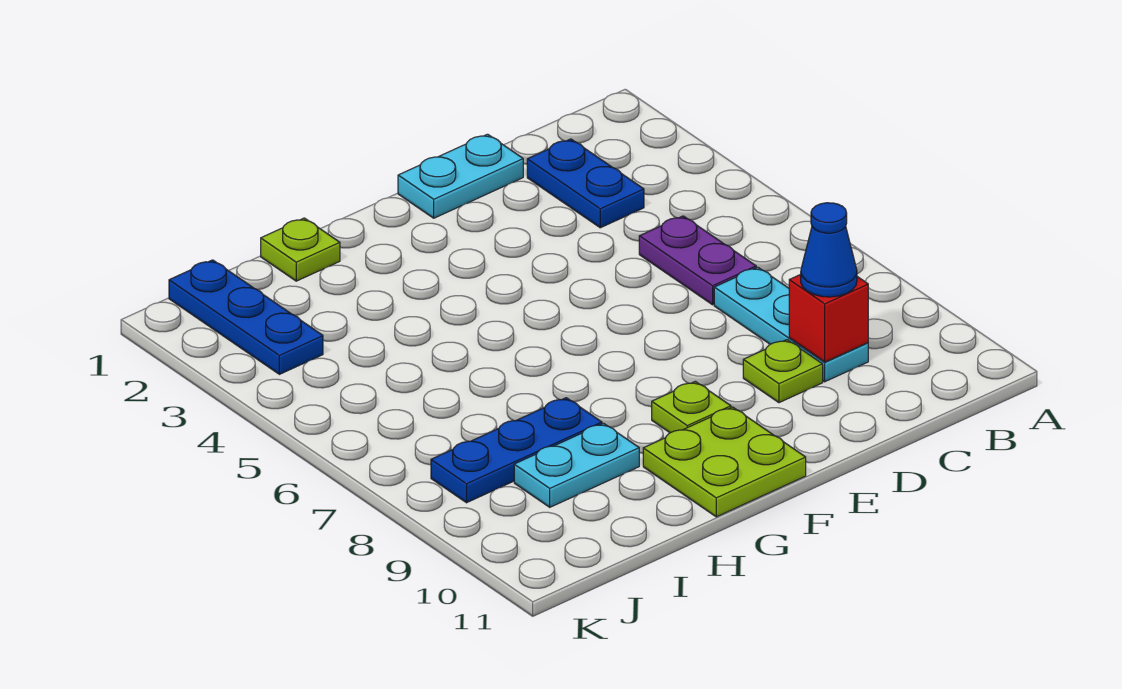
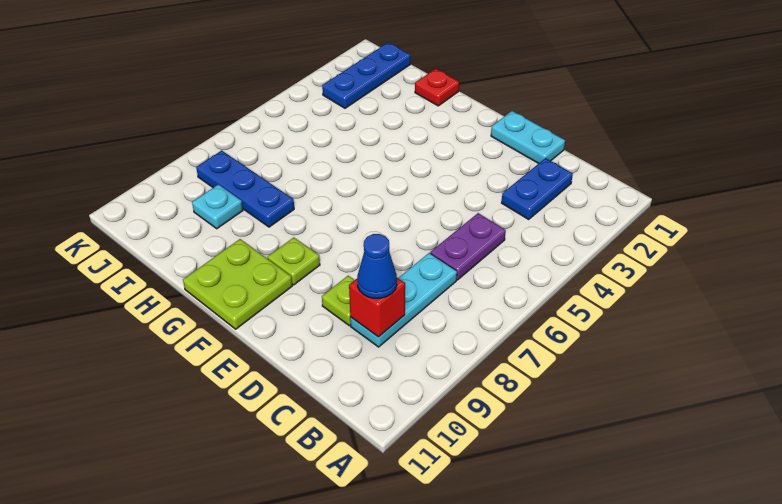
lime plate H1 level 1 -> red plate H1 level 1
cyan plate H9:I9 level 1 -> cyan plate I9 level 1

